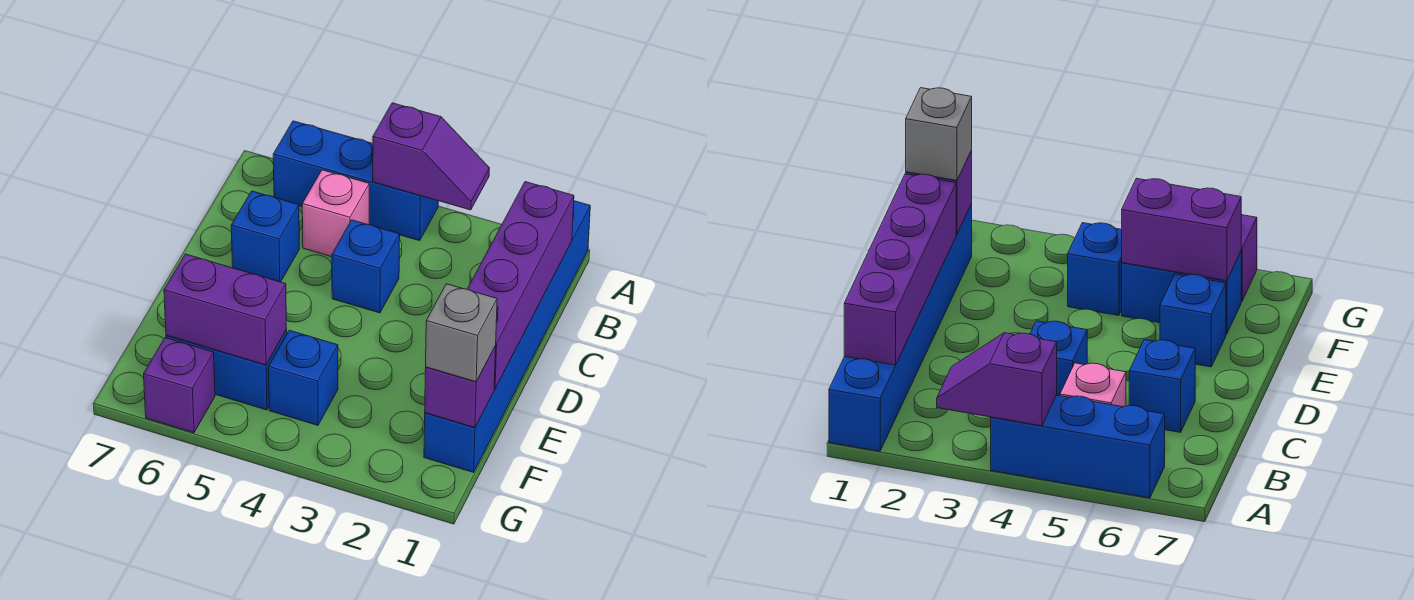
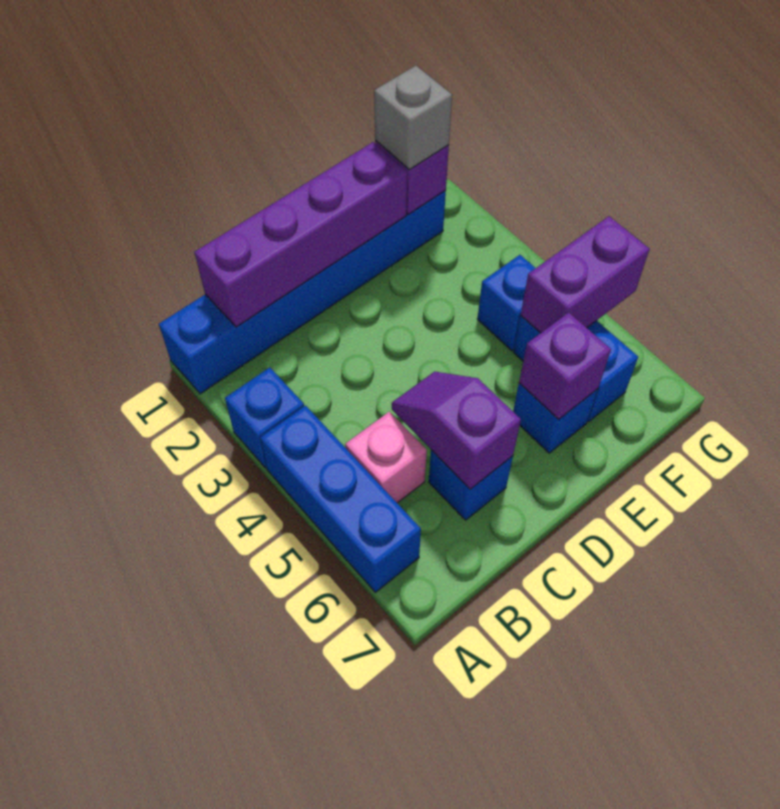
purple slope A3:A4 level 2 top 4 -> purple slope C5:C6 level 2 top 6
blue brick C4 level 1 -> blue brick A3 level 1
purple brick F5:F6 level 2 -> purple brick F5:G5 level 2
purple brick G6 level 1 -> purple brick E6 level 2

